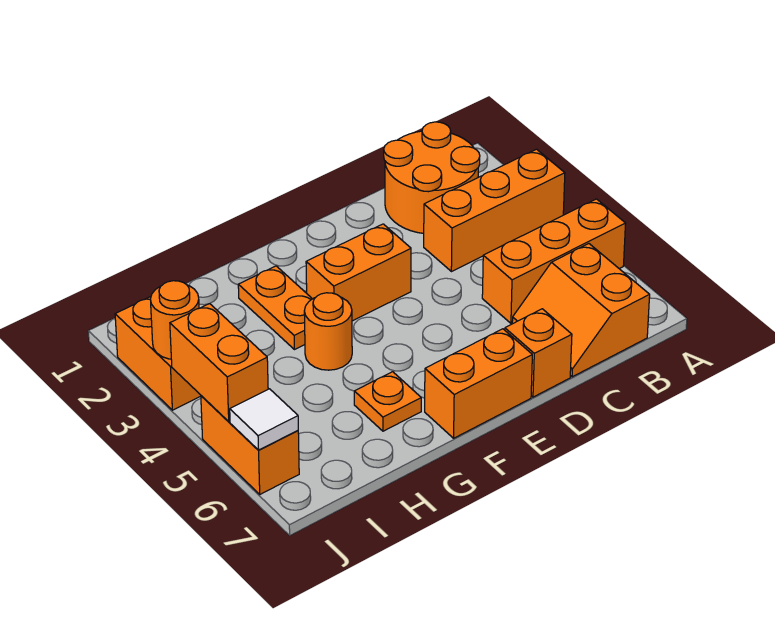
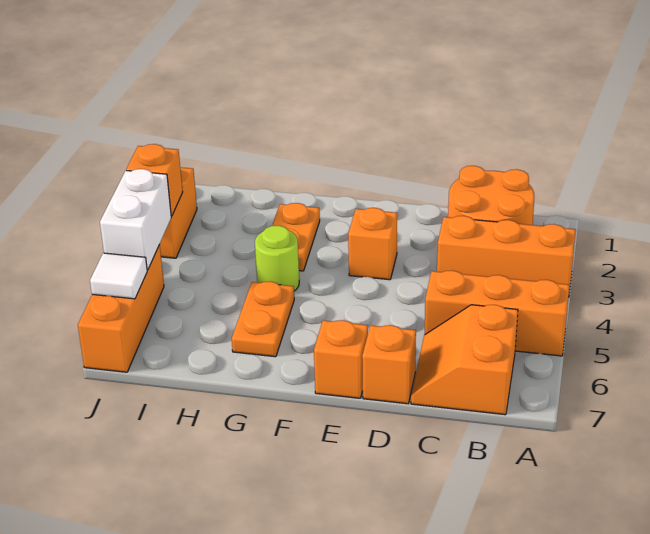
orange brick E3:F3 level 1 -> orange brick E3 level 1
orange brick E7:F7 level 1 -> orange brick E7 level 1
orange round brick G4 level 1 -> lime round brick G4 level 1
orange plate G6 level 1 -> orange plate G5:G6 level 1
orange round brick J3 level 2 -> orange brick J3 level 2
orange brick J4:J5 level 2 -> white brick J4:J5 level 2
orange brick J5:J6 level 1 -> orange brick J5:J7 level 1

